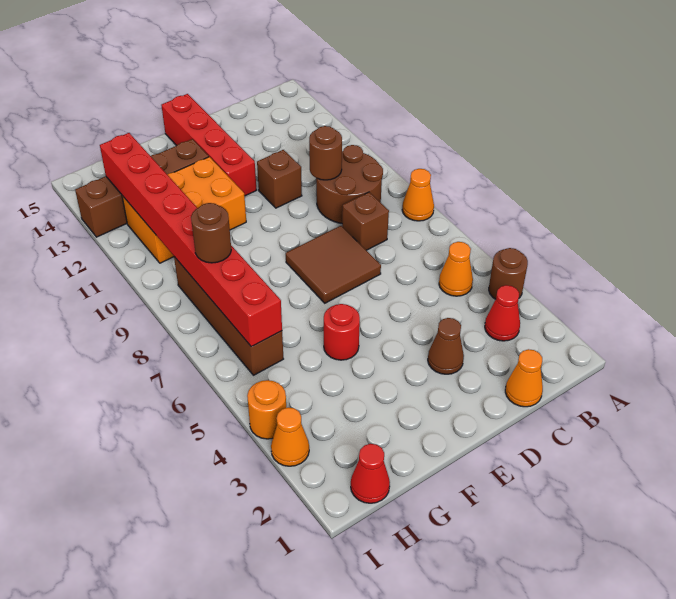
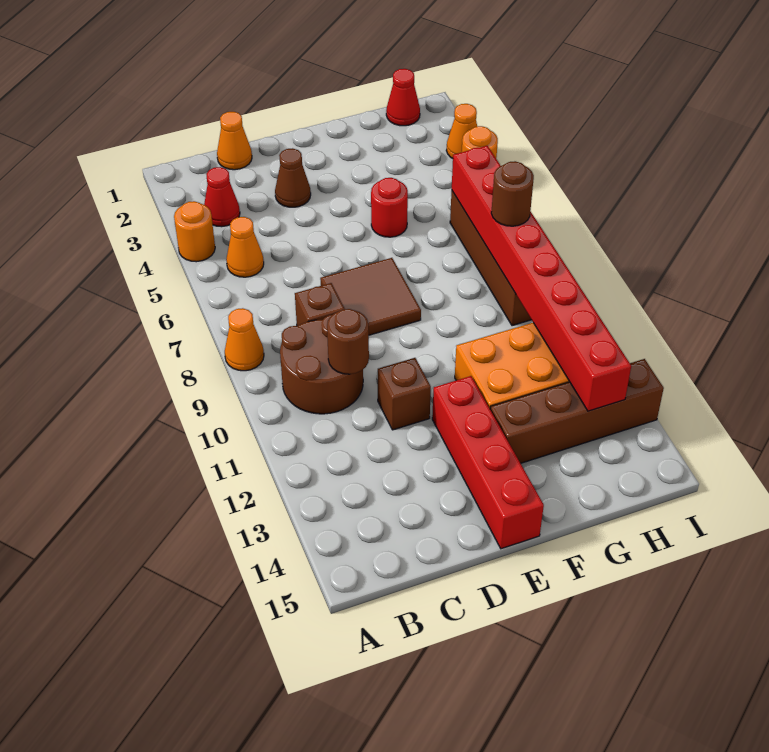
brown round brick A4 level 1 -> orange round brick A4 level 1

